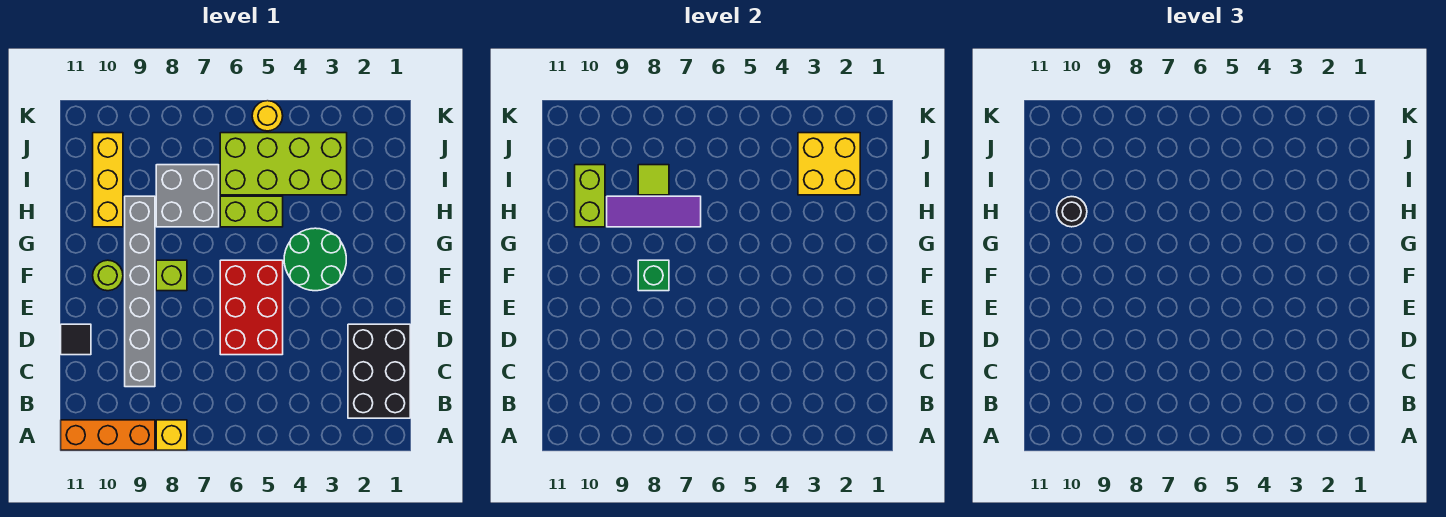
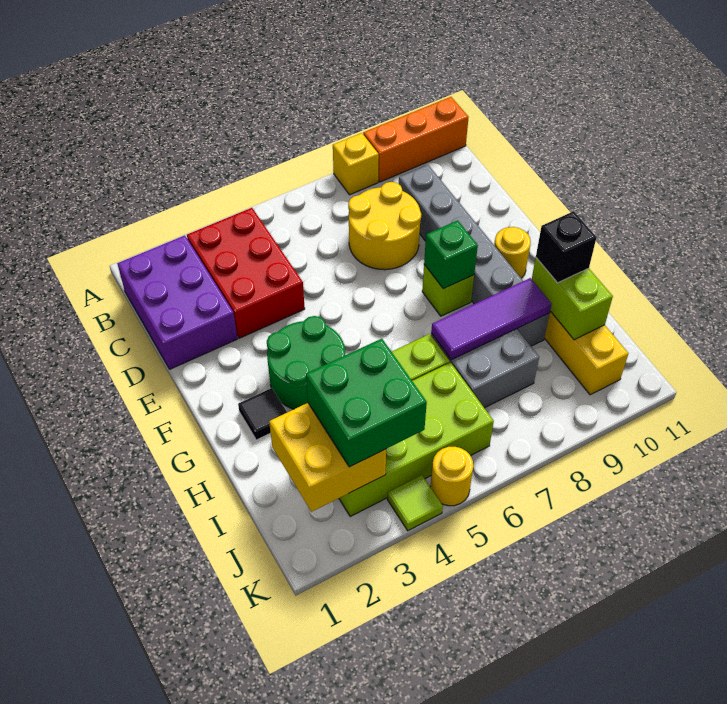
black brick B1:D2 level 1 -> purple brick B1:D2 level 1
none -> yellow round brick C7:D8 level 1
red brick D5:F6 level 1 -> red brick B3:D4 level 1
black tile D11 level 1 -> black tile G2 level 1
lime round brick F10 level 1 -> yellow round brick F10 level 1
black round brick H10 level 3 -> black brick H10 level 3
none -> green brick I3:J4 level 3
lime tile I8 level 2 -> lime tile K4 level 1

